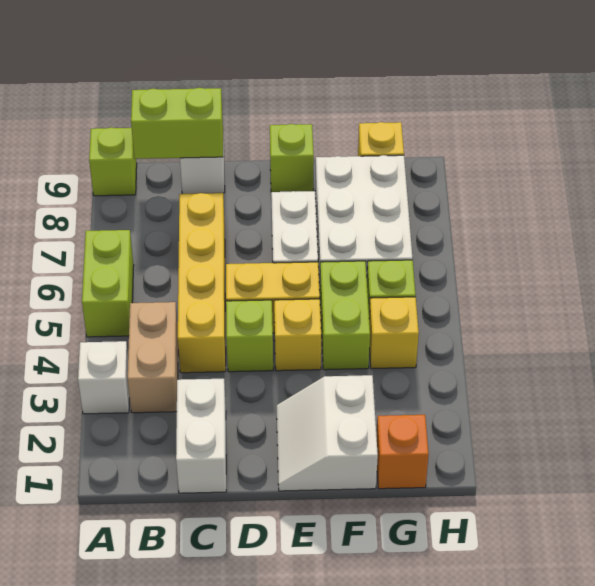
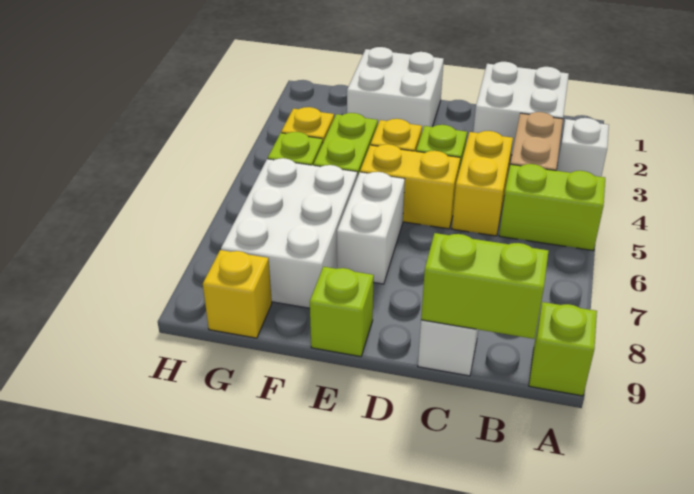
lime brick A5:A6 level 1 -> lime brick A5:B5 level 1
white brick C1:C2 level 1 -> white brick B1:C2 level 1
yellow brick C4:C7 level 1 -> yellow brick C4:C5 level 1
white slope E1:F2 level 1 top F -> white brick E1:F2 level 1
orange brick G1 level 1 -> none

